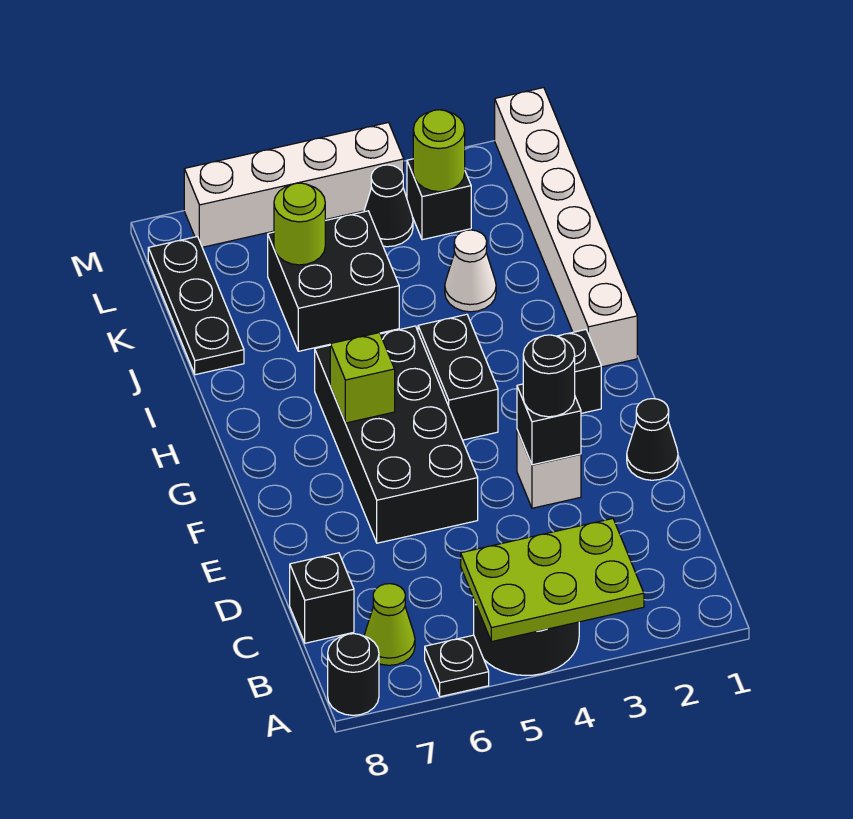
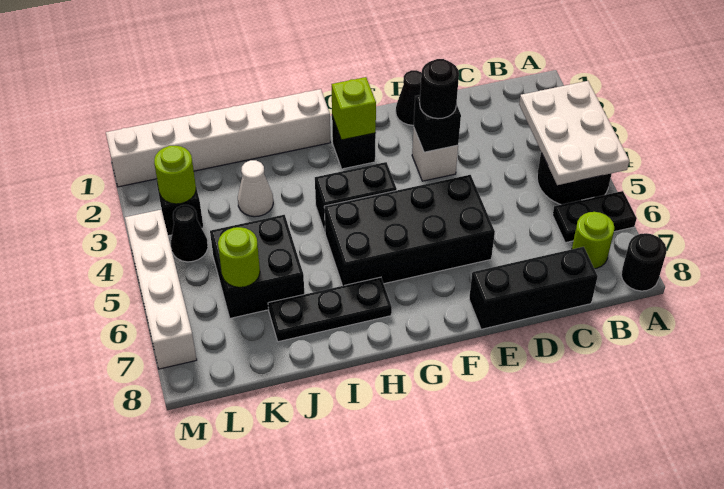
lime plate A3:B5 level 2 -> white plate A3:B5 level 2
black plate A6 level 1 -> black plate A6:B6 level 1
lime cone B7 level 1 -> lime round brick B7 level 1
black brick C8 level 1 -> black brick C8:E8 level 1
lime brick G6 level 2 -> lime brick G2 level 2
black plate J8:L8 level 1 -> black plate H7:J7 level 1

